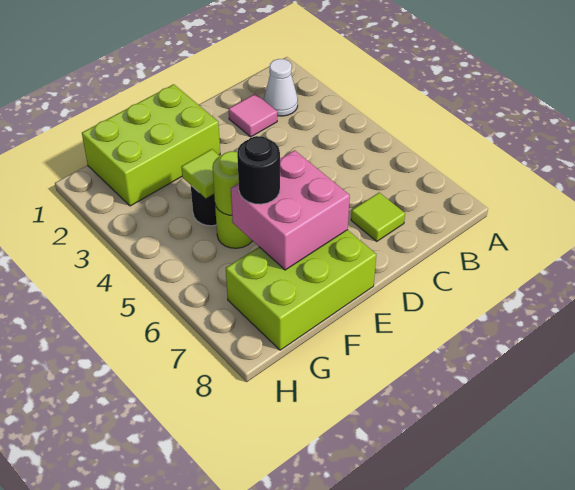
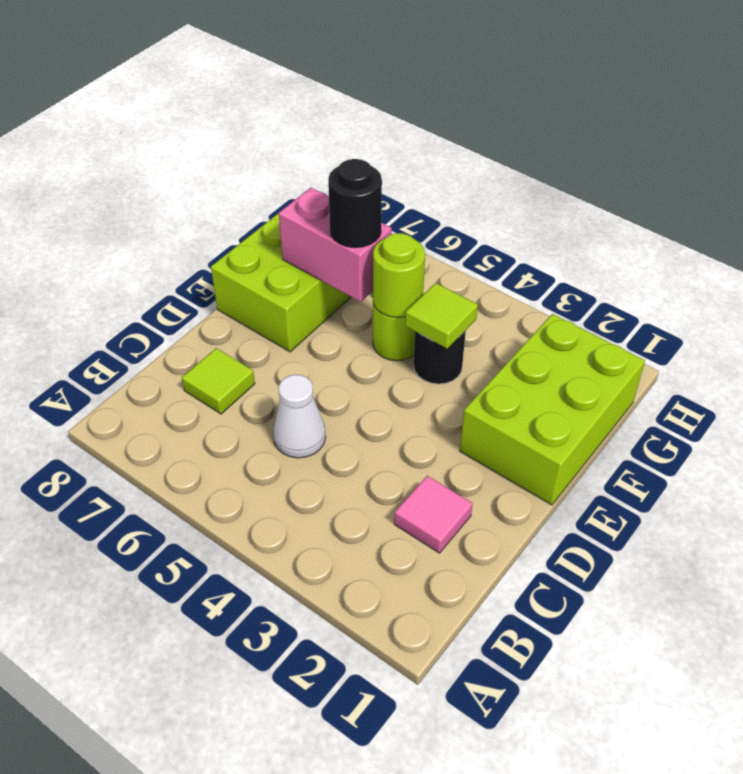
white cone B2 level 1 -> white cone C5 level 1
pink brick E6:F7 level 2 -> pink brick F6:F7 level 2

